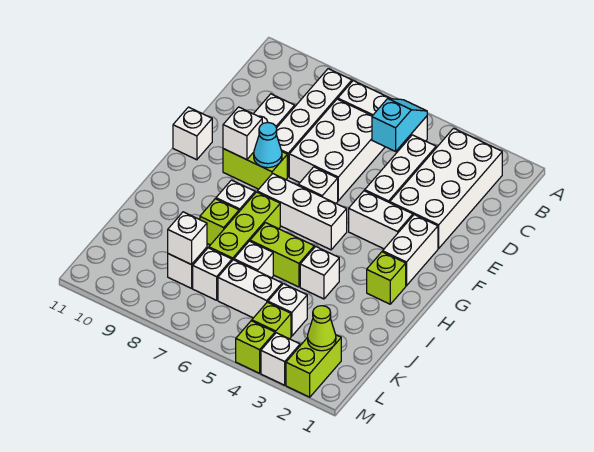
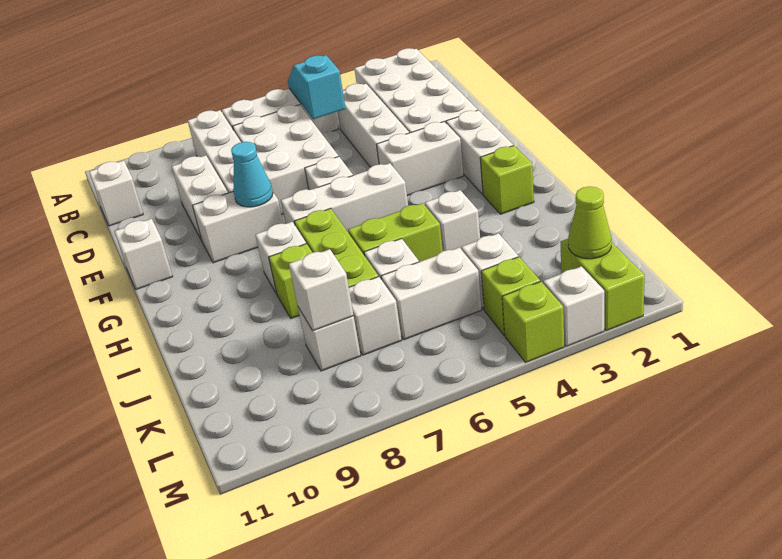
lime brick F8:F9 level 1 -> white brick F8:F9 level 1
white brick F9 level 2 -> white brick C11 level 1

